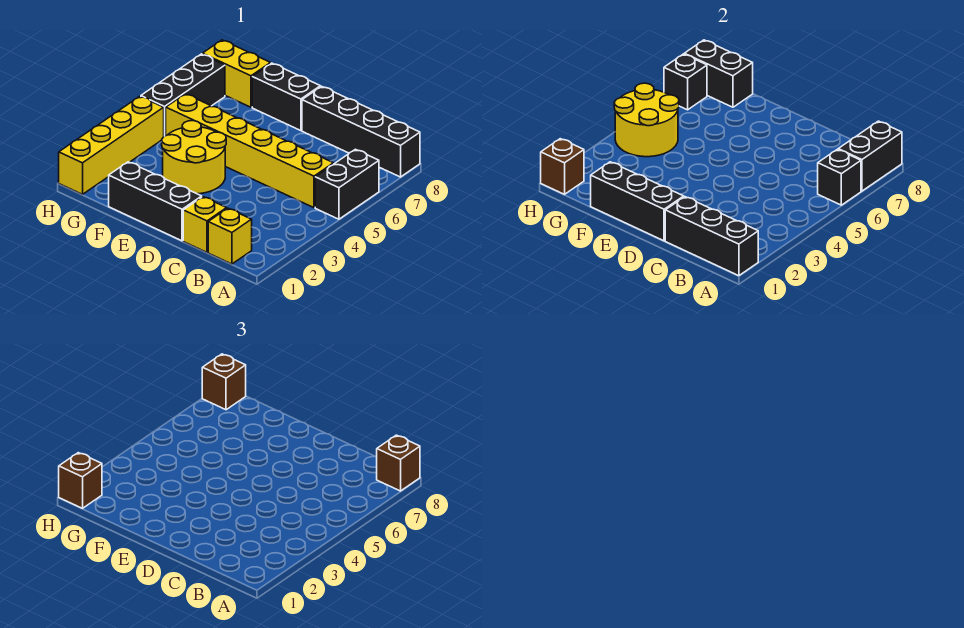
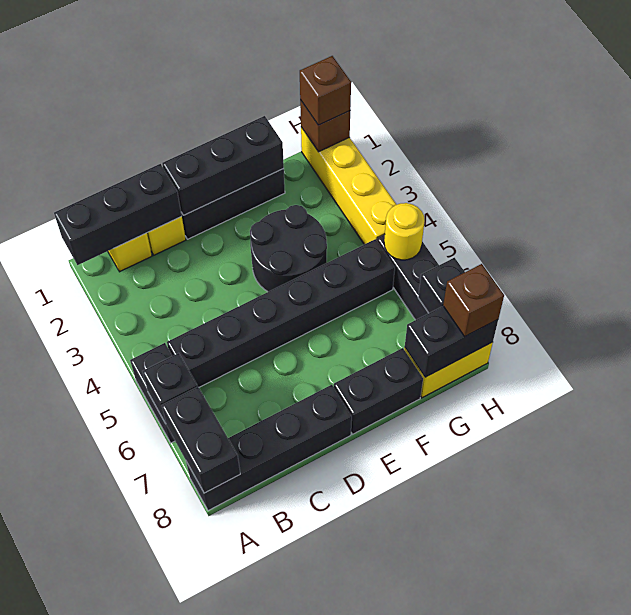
brown brick A8 level 3 -> none
yellow brick B5:G5 level 1 -> black brick B5:G5 level 1
yellow round brick E3:F4 level 1 -> black round brick E3:F4 level 1
yellow round brick G4:H5 level 2 -> yellow round brick H5 level 2

